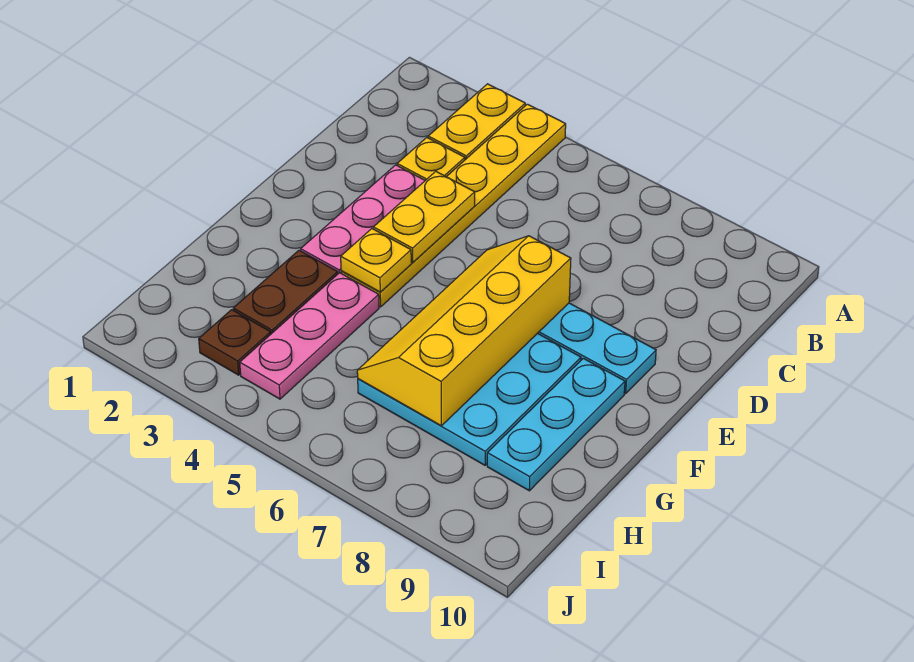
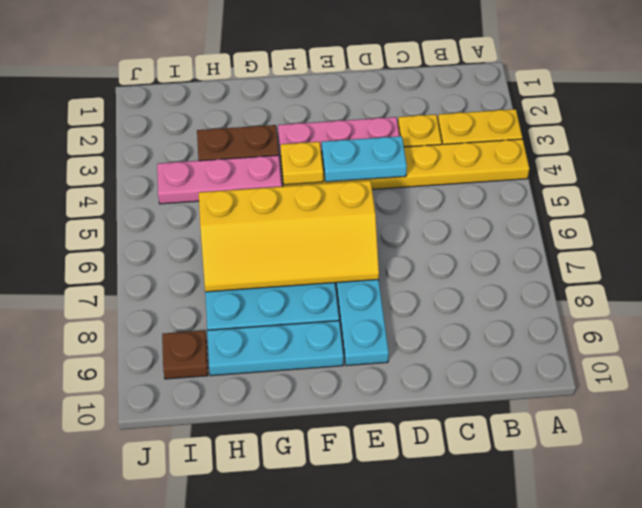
yellow plate D4:E4 level 2 -> cyan plate D4:E4 level 2
yellow slope E6:H7 level 2 top 7 -> yellow slope E6:H7 level 2 top 6
brown plate I3 level 1 -> brown plate I9 level 1

